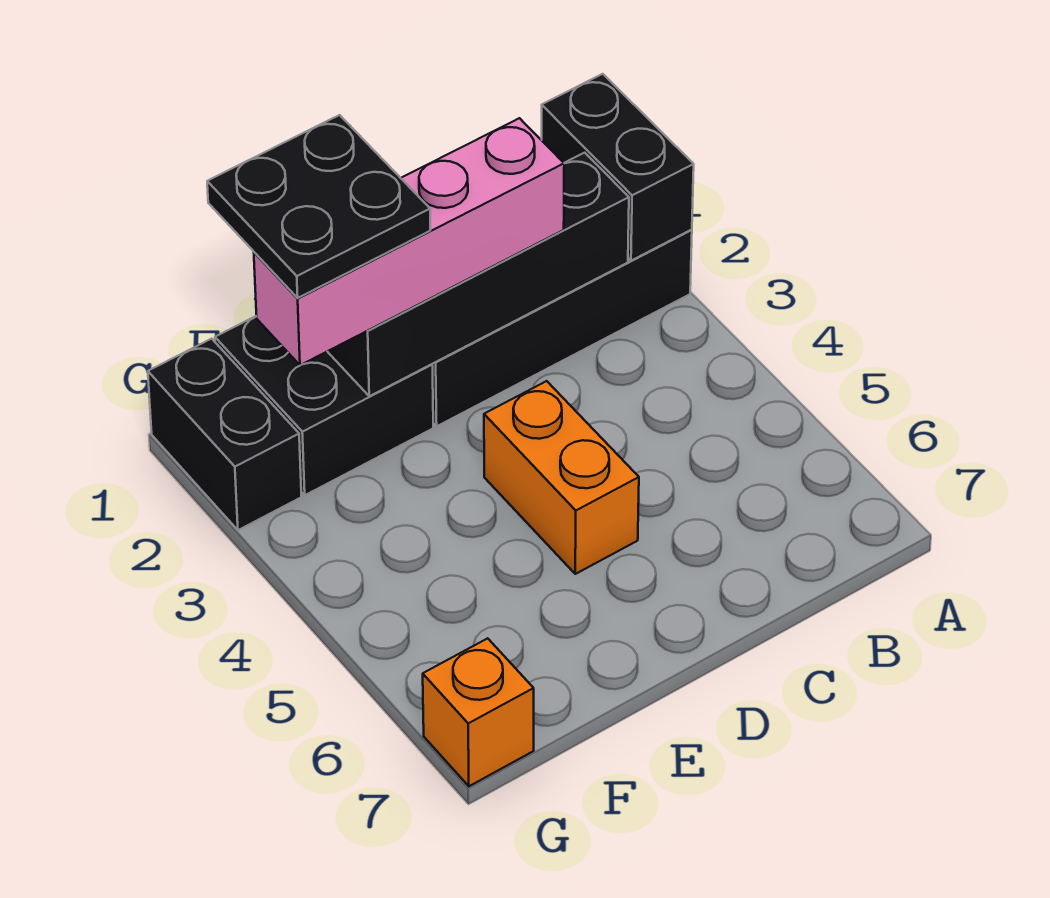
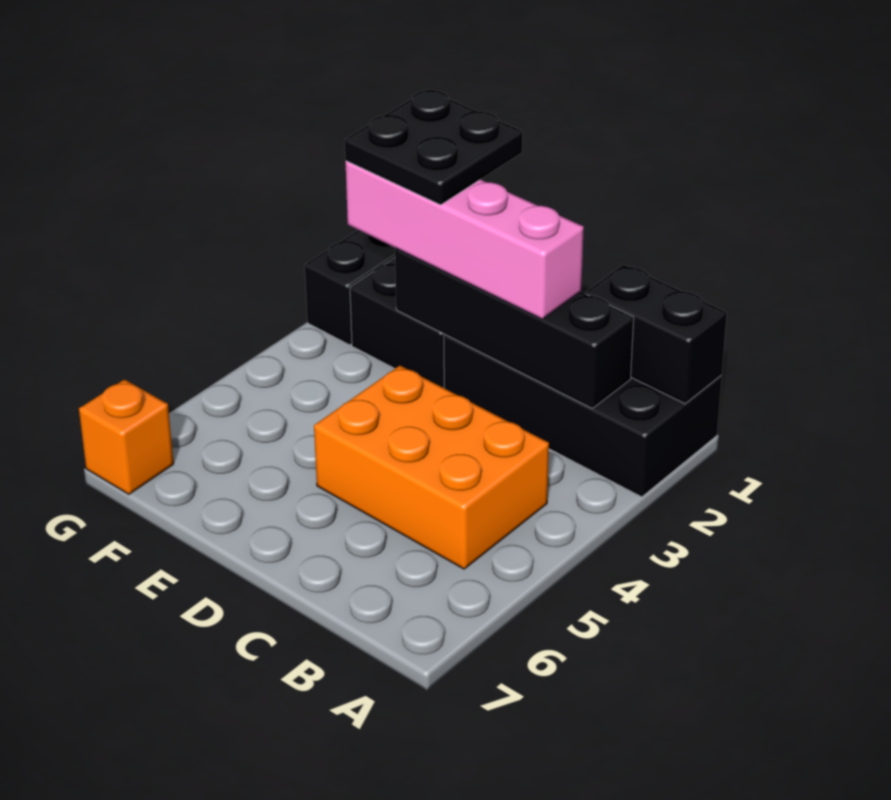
black brick A1:A2 level 2 -> black brick A1:B1 level 2
orange brick D4:D5 level 1 -> orange brick B4:D5 level 1

